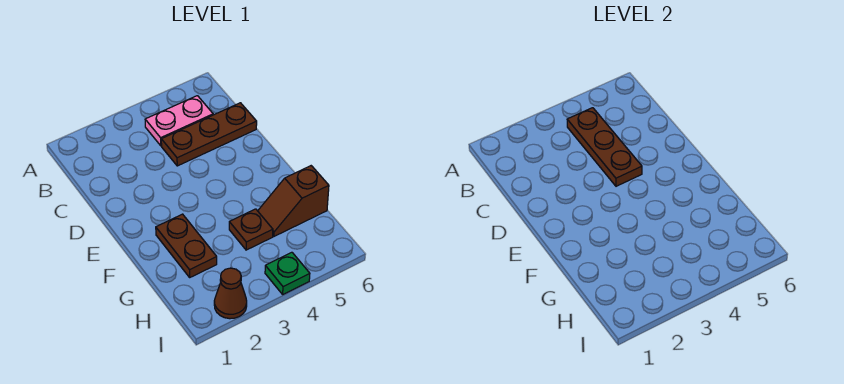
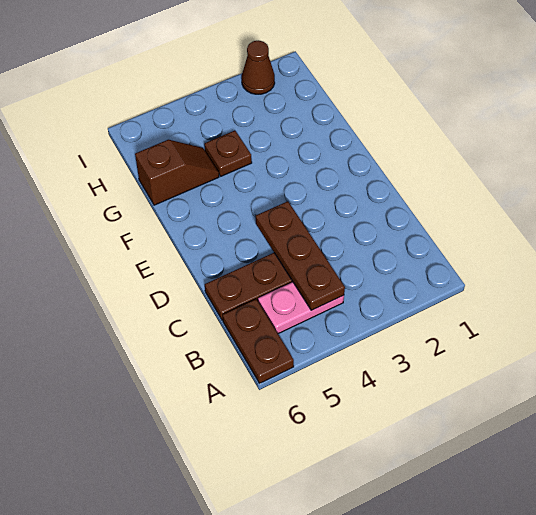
brown plate F2:G2 level 1 -> brown plate A6:B6 level 1
green plate I4 level 1 -> none

